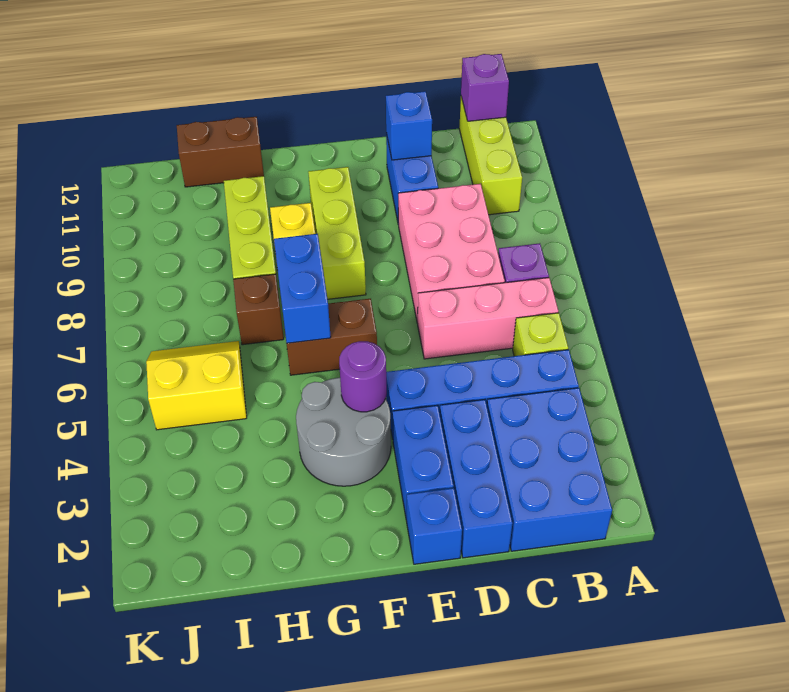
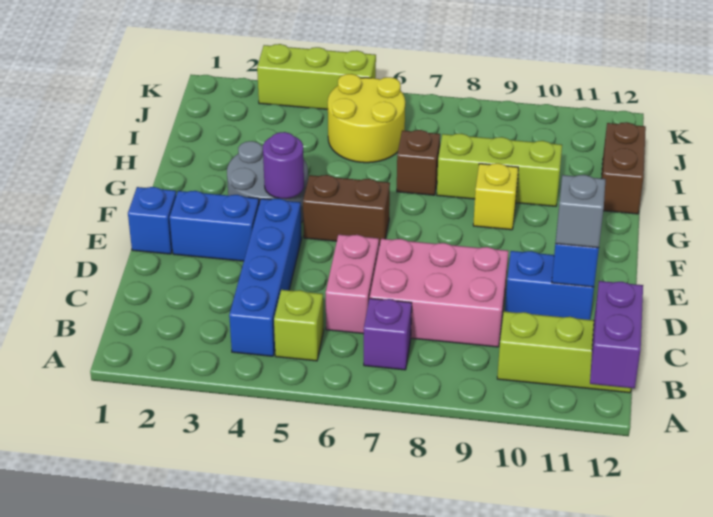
blue brick B1:C3 level 1 -> none
pink brick B6:D6 level 1 -> pink brick C6:D6 level 1
purple brick B12 level 2 -> purple brick A12:B12 level 2
blue brick D1:D3 level 1 -> none
none -> grey brick D11 level 3
brown brick F6:G6 level 1 -> brown brick F5:F6 level 1
lime brick F8:F10 level 1 -> lime brick K3:K5 level 1
blue brick G6:G7 level 2 -> none
yellow slope I5:J6 level 1 top 5 -> yellow round brick I5:J6 level 1

